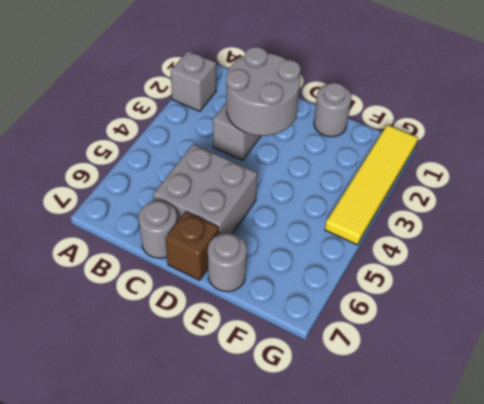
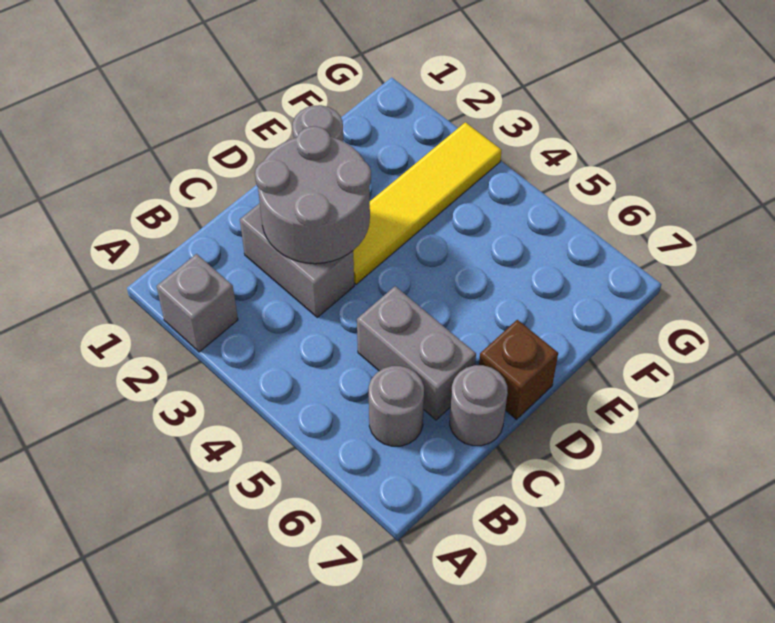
grey brick C5:D6 level 1 -> grey brick C5:C6 level 1
grey round brick E7 level 1 -> grey round brick B6 level 1
yellow tile G1:G4 level 1 -> yellow tile D3:G3 level 1

